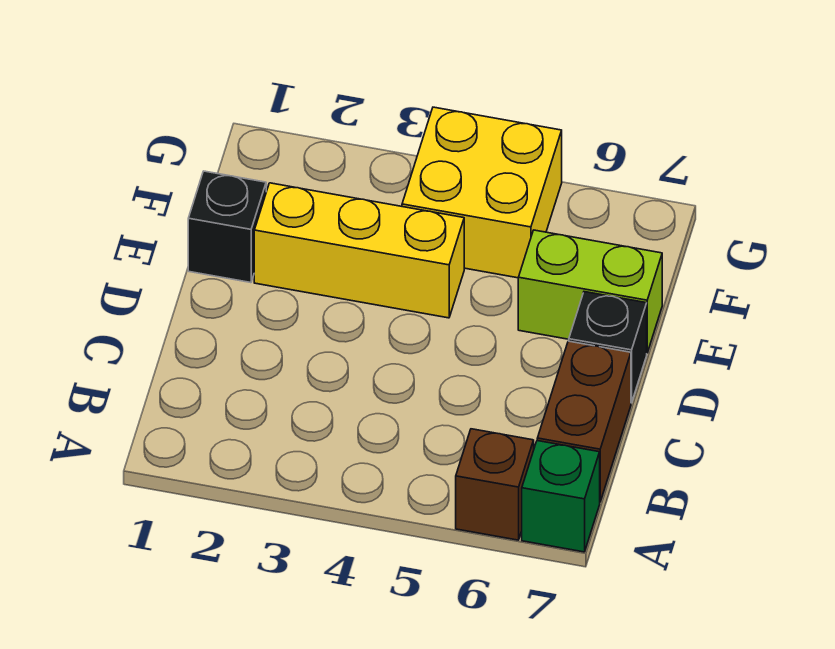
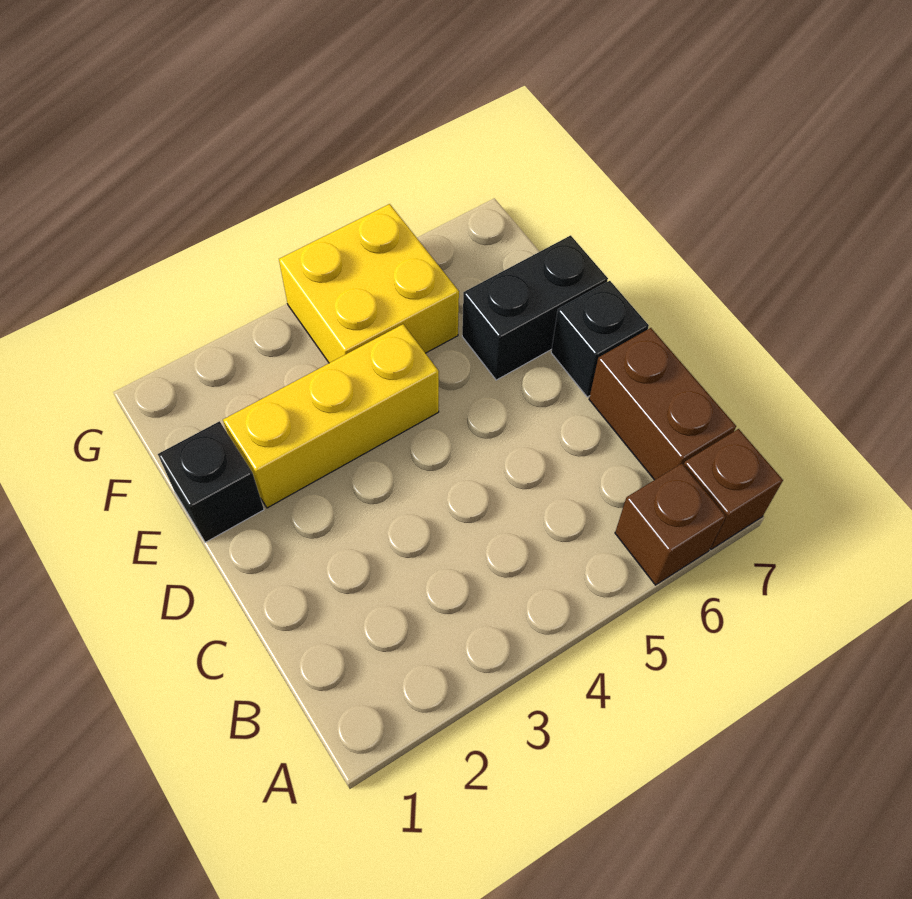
green brick A7 level 1 -> brown brick A7 level 1
lime brick E6:E7 level 1 -> black brick E6:E7 level 1

